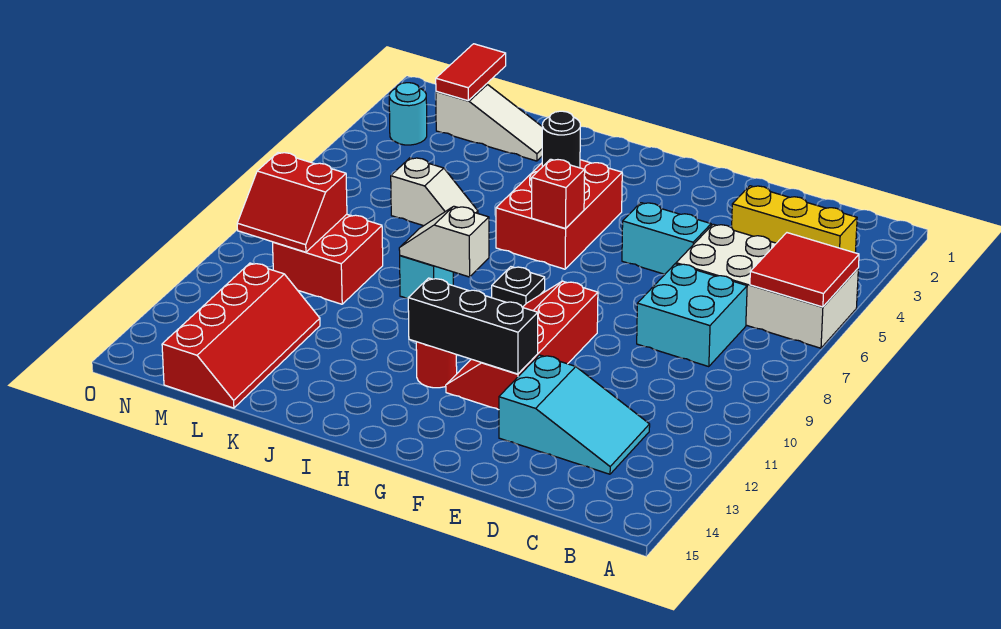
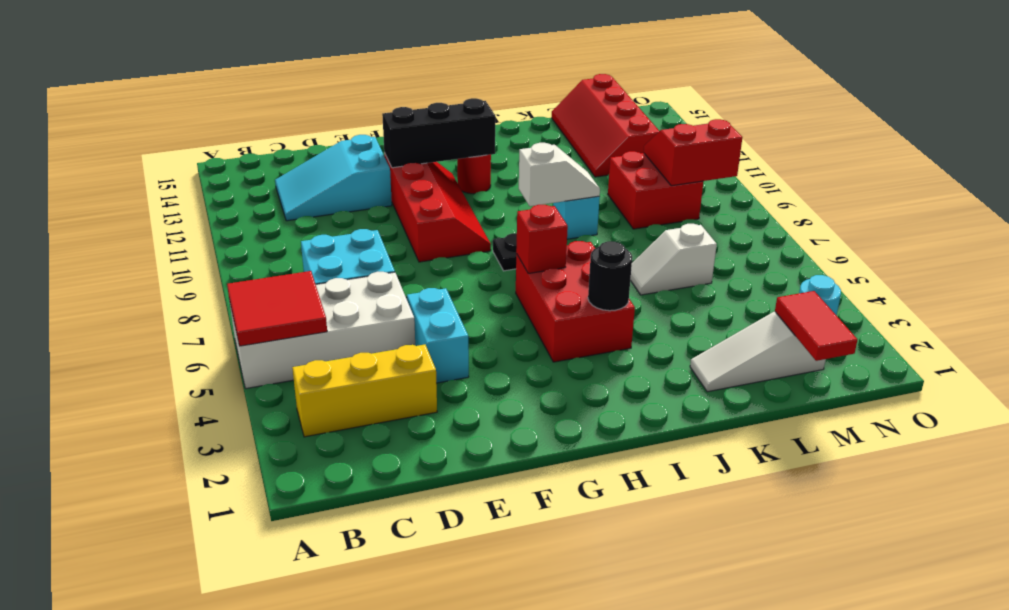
cyan brick E5:F5 level 1 -> cyan brick E4:E5 level 1

